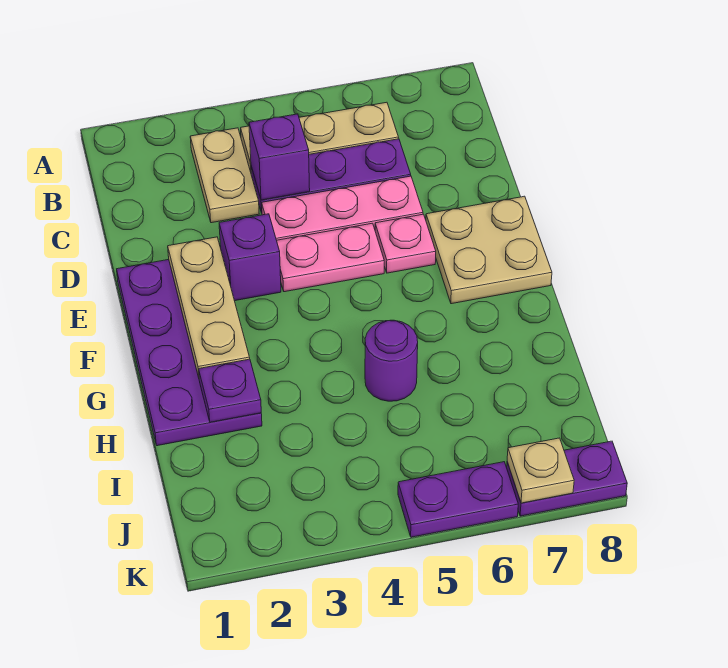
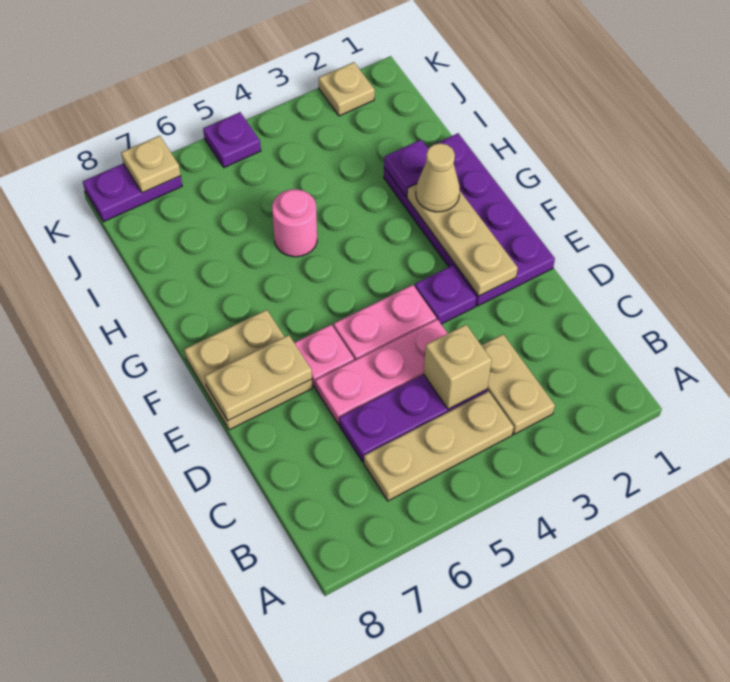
purple brick C4 level 2 -> tan brick C4 level 2
purple brick E3 level 1 -> purple plate E3 level 1
none -> tan plate E7:E8 level 2
none -> tan cone G2 level 3
purple round brick H5 level 1 -> pink round brick H5 level 1
none -> tan plate K2 level 1
purple plate K5:K6 level 1 -> purple plate K5 level 1

